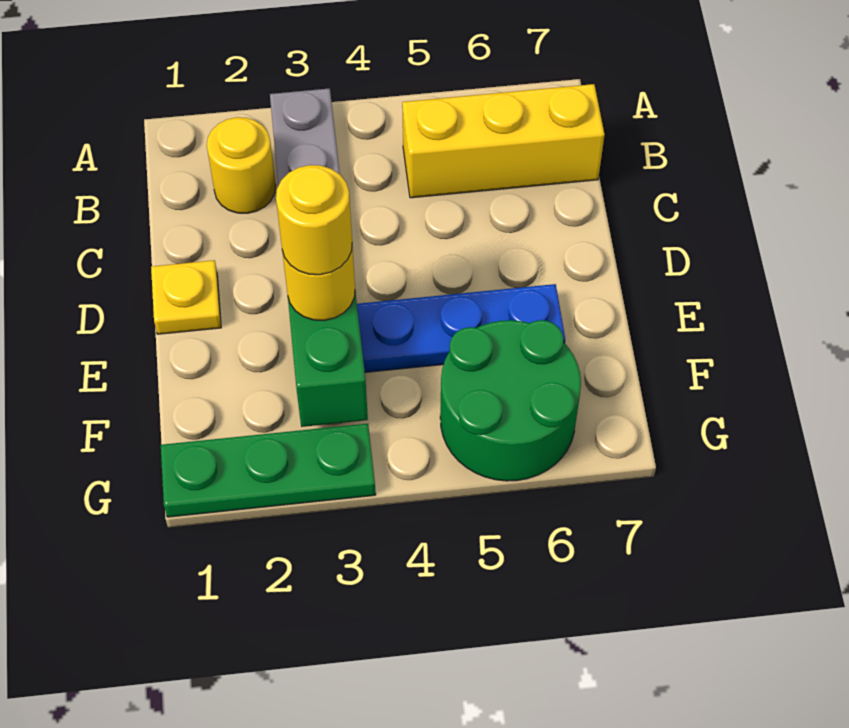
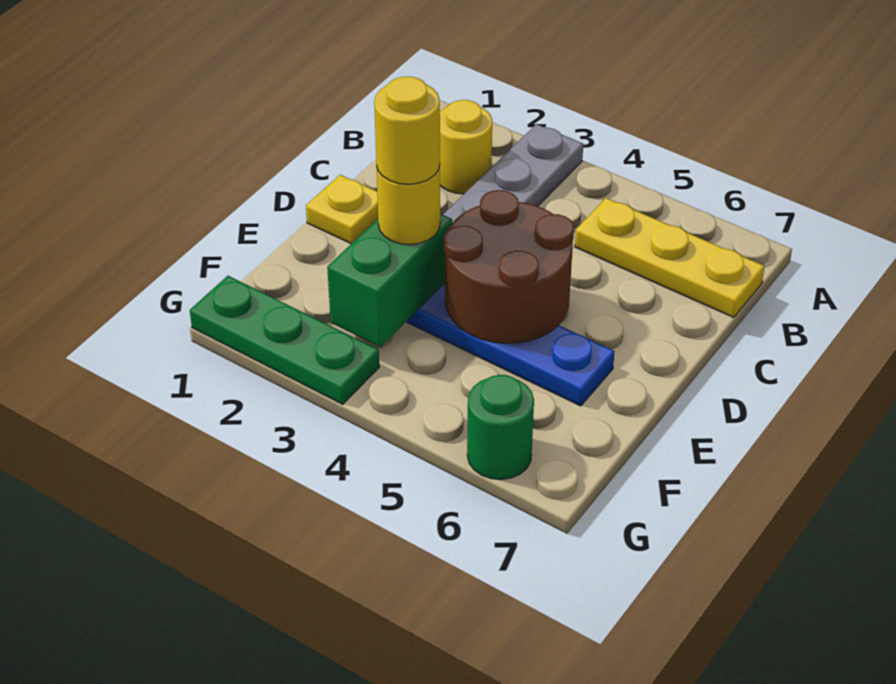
yellow brick B5:B7 level 1 -> yellow plate B5:B7 level 1
none -> brown round brick D4:E5 level 2
green round brick F5:G6 level 1 -> green round brick G6 level 1

